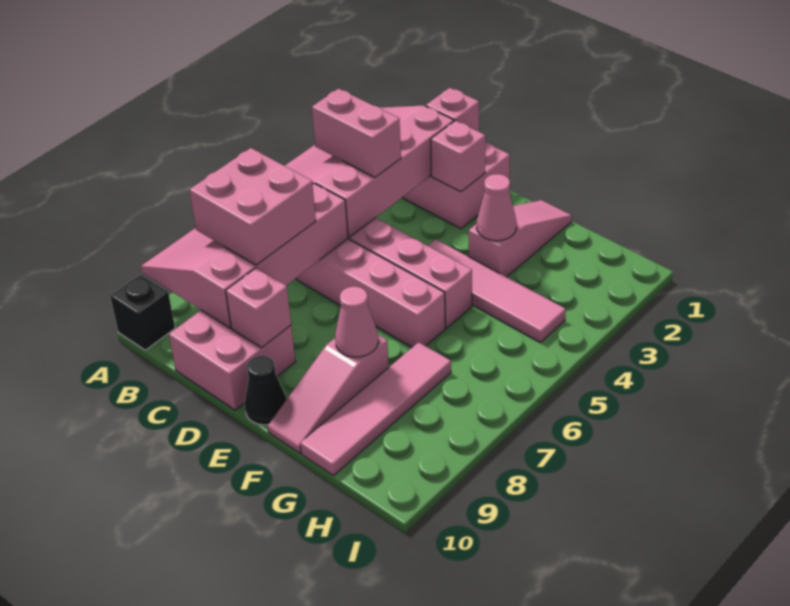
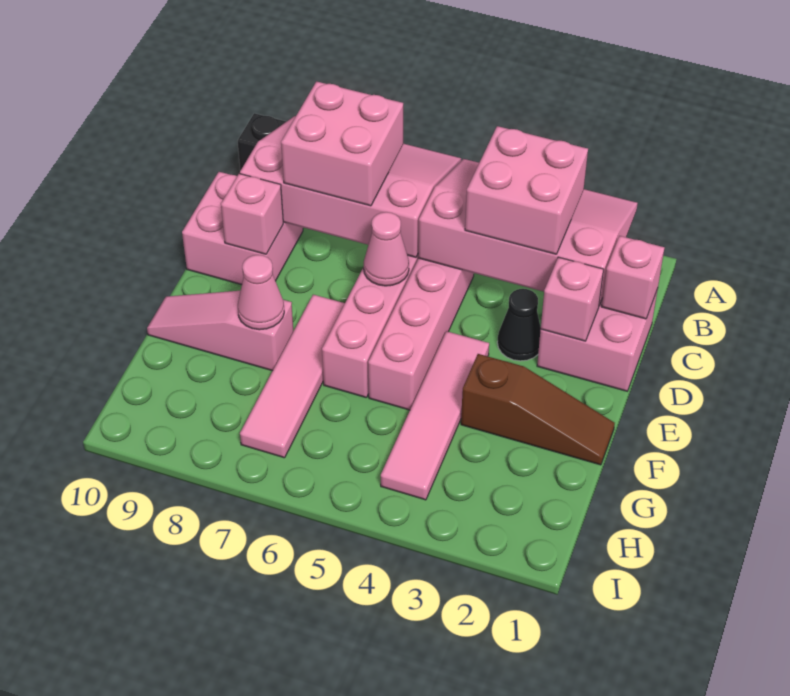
pink brick B4:C4 level 3 -> pink brick B3:C4 level 3
black cone E10 level 1 -> black cone D3 level 1
pink slope F1:F3 level 1 top 3 -> brown slope F1:F3 level 1 top 3
pink cone F3 level 2 -> pink cone D6 level 2
pink tile G7:G10 level 1 -> pink tile E7:H7 level 1

